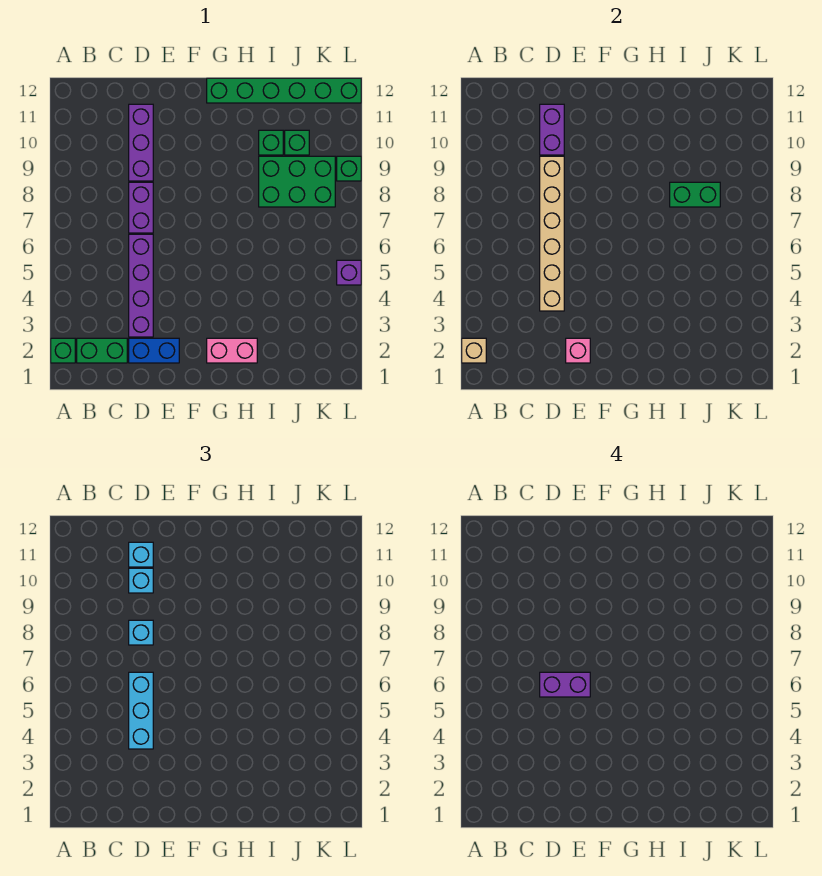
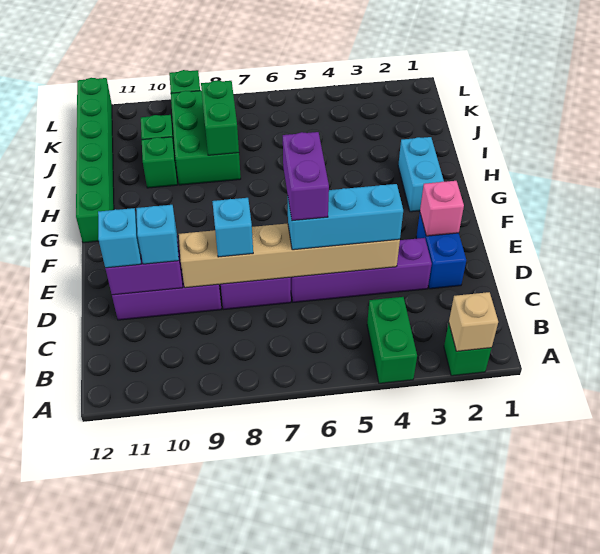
green brick B2:C2 level 1 -> green brick A4:B4 level 1
pink brick G2:H2 level 1 -> cyan brick G2:H2 level 1
purple brick L5 level 1 -> none

